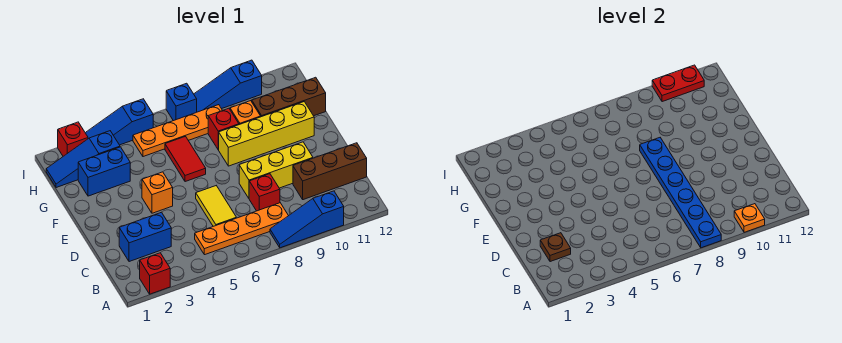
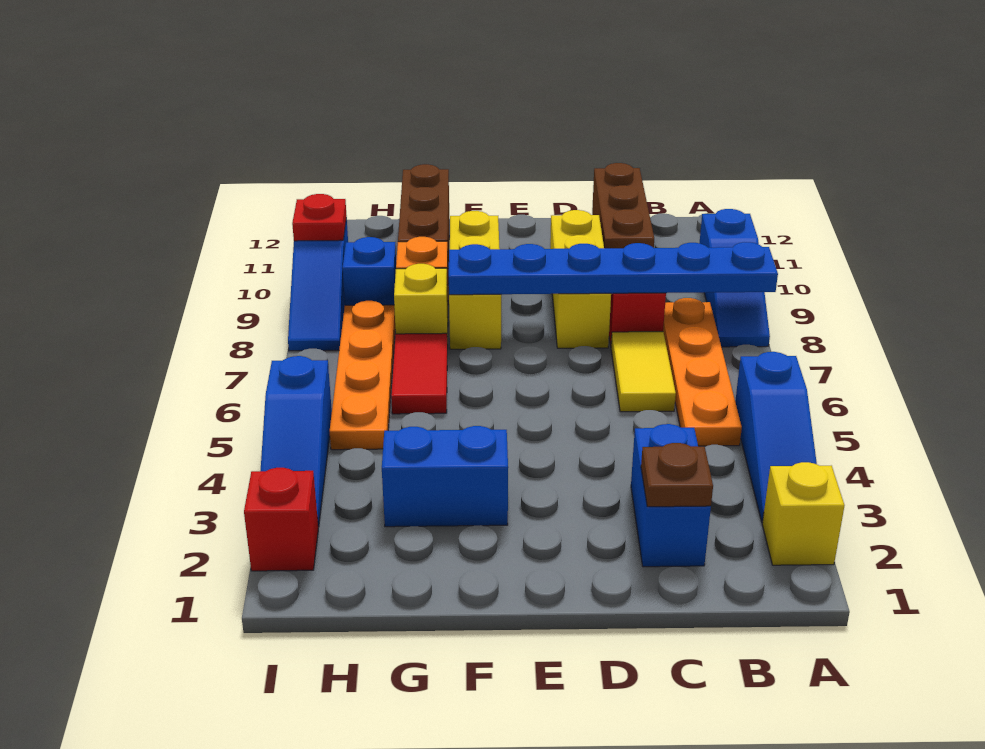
red brick A2 level 1 -> yellow brick A2 level 1
orange plate A10 level 2 -> none
yellow tile C6:D6 level 1 -> yellow tile C6:C7 level 1
orange brick E4 level 1 -> none
red tile F6:G6 level 1 -> red tile G6:G7 level 1
yellow brick F8:F11 level 1 -> yellow brick F8:F10 level 1
blue brick G2:G3 level 1 -> blue brick F3:G3 level 1
red brick G8 level 1 -> yellow brick G8 level 1
blue slope H1:H3 level 1 top 3 -> blue slope A3:A5 level 1 top 5
blue brick I7 level 1 -> blue brick H9 level 1
red plate I10:I11 level 2 -> red plate I10 level 2

